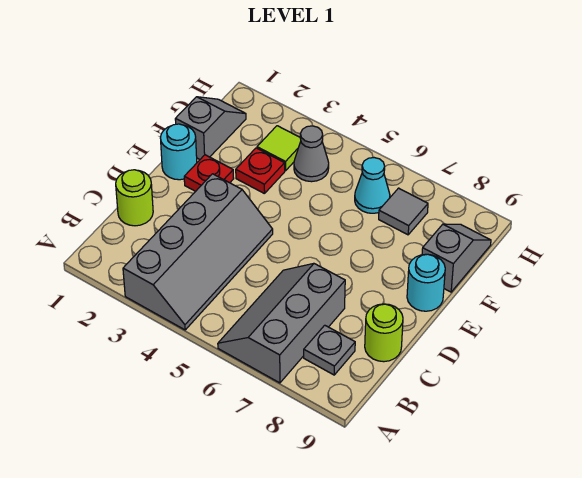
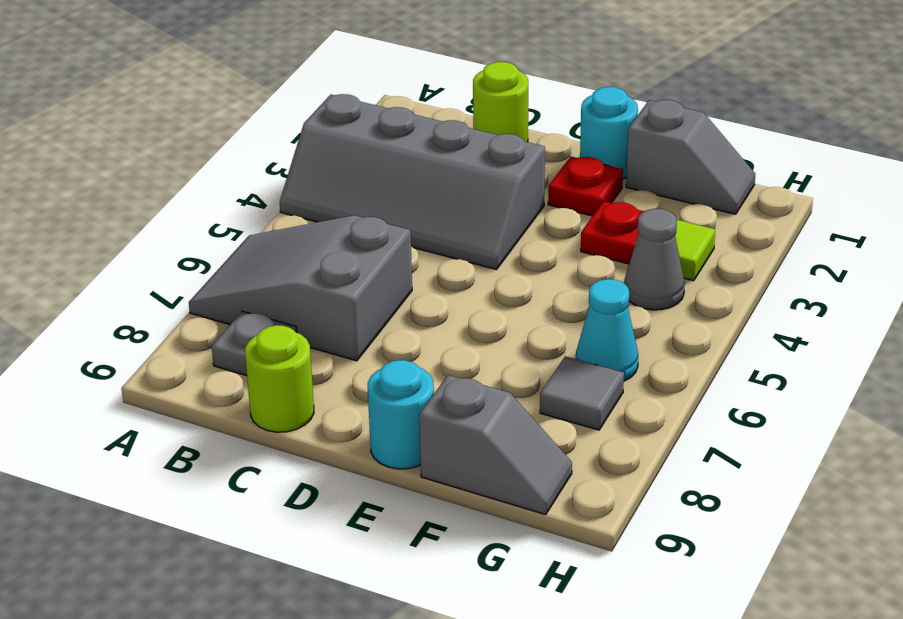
grey slope A6:C7 level 1 top 7 -> grey slope A6:C7 level 1 top C

